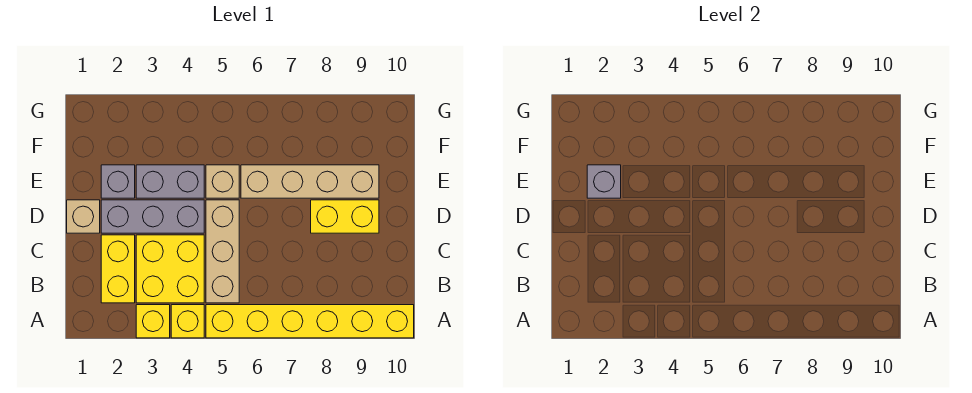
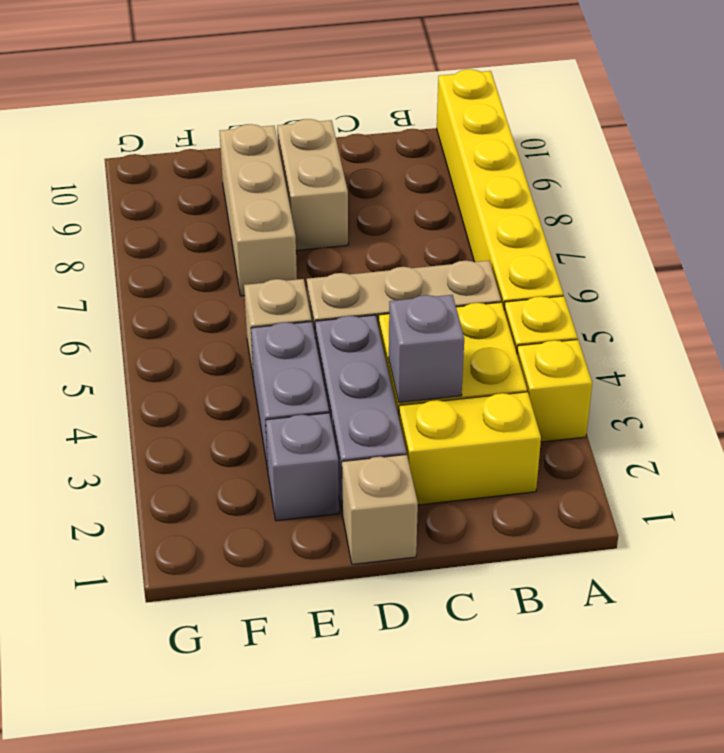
yellow brick D8:D9 level 1 -> tan brick D8:D9 level 1
grey brick E2 level 2 -> grey brick C3 level 2
tan brick E6:E9 level 1 -> tan brick E7:E9 level 1

